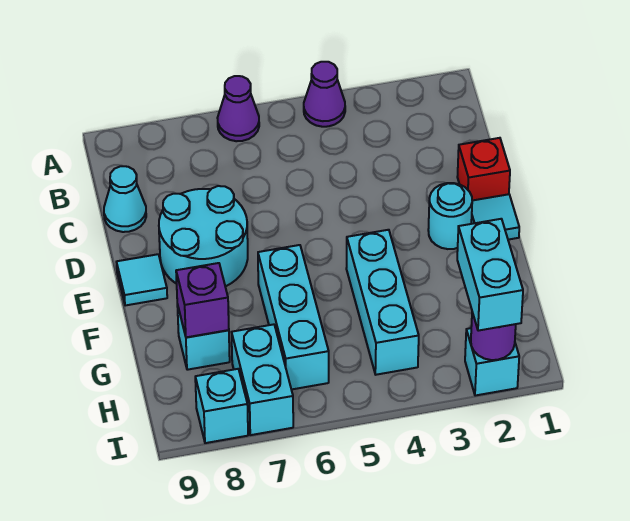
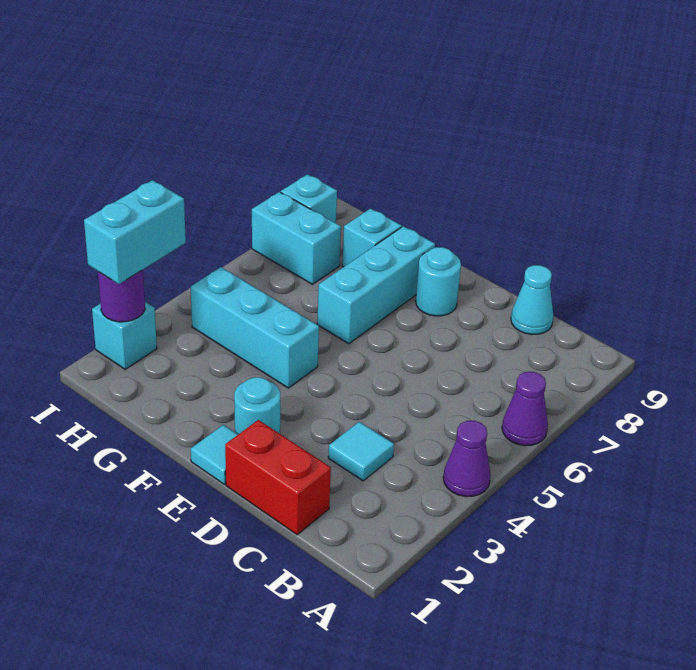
red brick D1 level 1 -> red brick C1:D1 level 1
cyan round brick D7:E8 level 1 -> cyan round brick E8 level 1
cyan tile E9 level 1 -> cyan tile C3 level 1
cyan brick F6:H6 level 1 -> cyan brick F6:F8 level 1
purple brick G8 level 2 -> none
cyan brick H2:I2 level 3 -> cyan brick I2:I3 level 3

